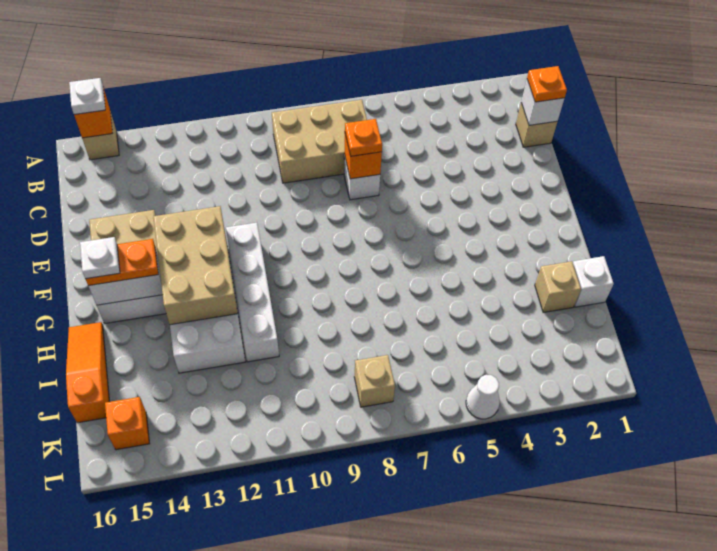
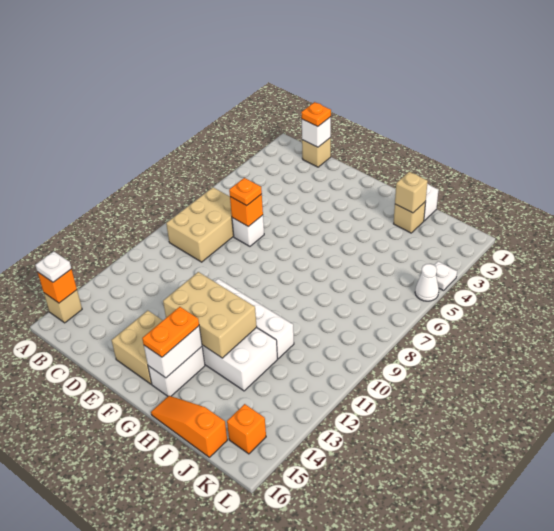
white plate G15 level 4 -> white plate L4 level 1
tan brick K8 level 1 -> tan brick I2 level 2

